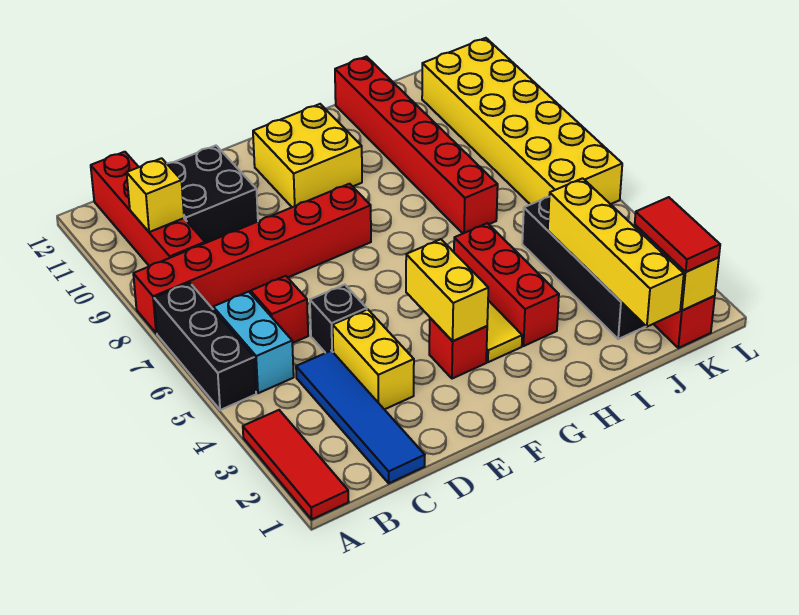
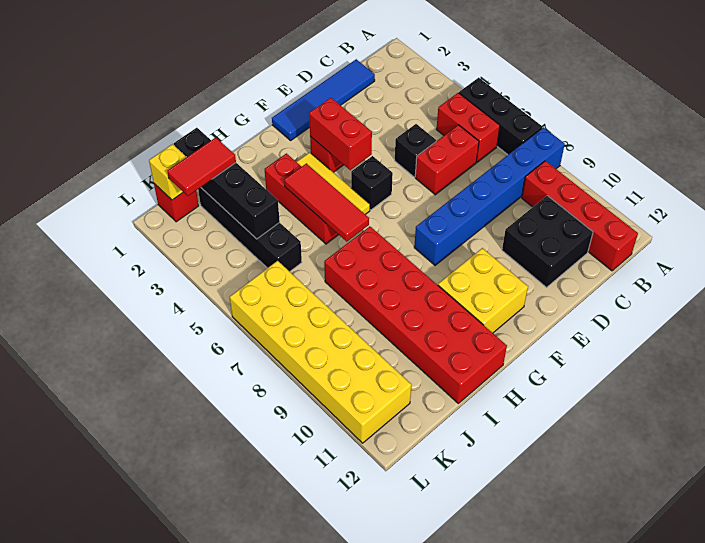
red tile A1:A3 level 1 -> red tile H4:H6 level 2
red brick A8:F8 level 1 -> blue brick A8:F8 level 1
cyan brick B5:B6 level 1 -> red brick B5:B6 level 1
yellow brick B10 level 2 -> none
blue tile C1:C4 level 1 -> blue tile C1:F1 level 1
red brick C6 level 1 -> red brick C6:D6 level 1
yellow brick D3:D4 level 1 -> none
yellow brick F3:F4 level 2 -> red brick F3:F4 level 2
none -> black brick F5 level 1
red brick I7:I12 level 1 -> red brick H7:I12 level 1
yellow brick J1:J4 level 2 -> black brick J1:J4 level 2
red tile K1:K2 level 3 -> red tile J2:K2 level 3

